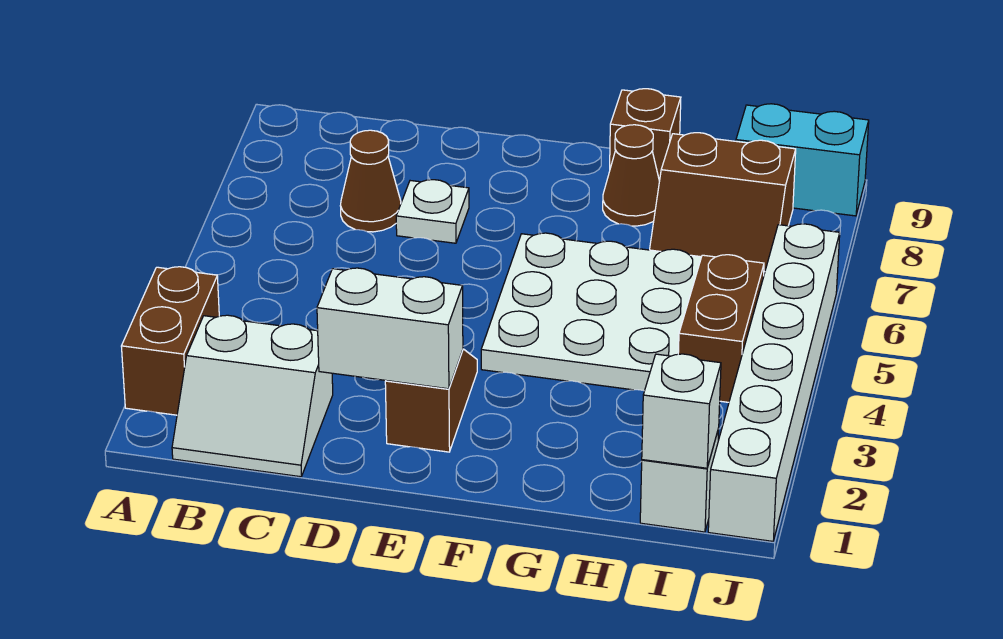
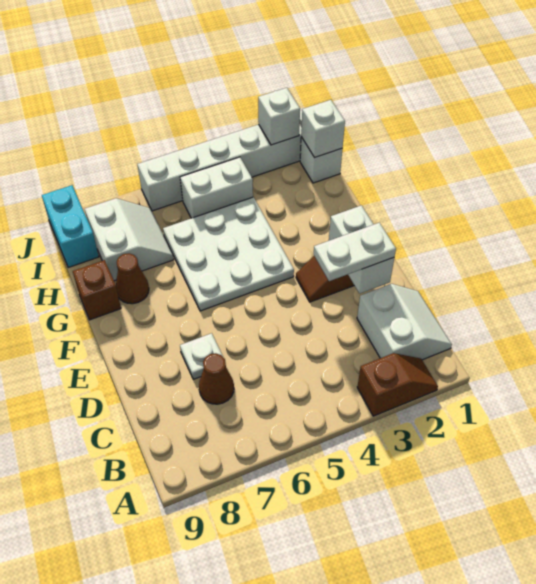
brown brick A2:A3 level 1 -> brown slope A2:A3 level 1 top 3
none -> white plate D2:D3 level 3
brown slope H7:I8 level 1 top 8 -> white slope H7:I8 level 1 top 8
brown brick I4:I5 level 1 -> white brick I4:I5 level 1
none -> white brick J2 level 2

